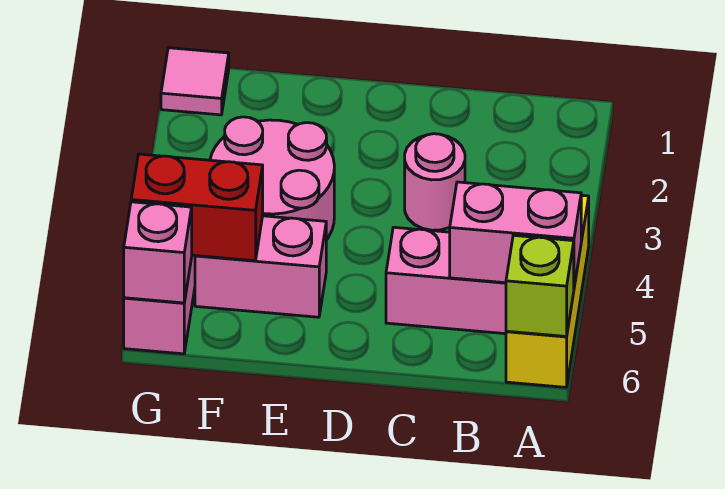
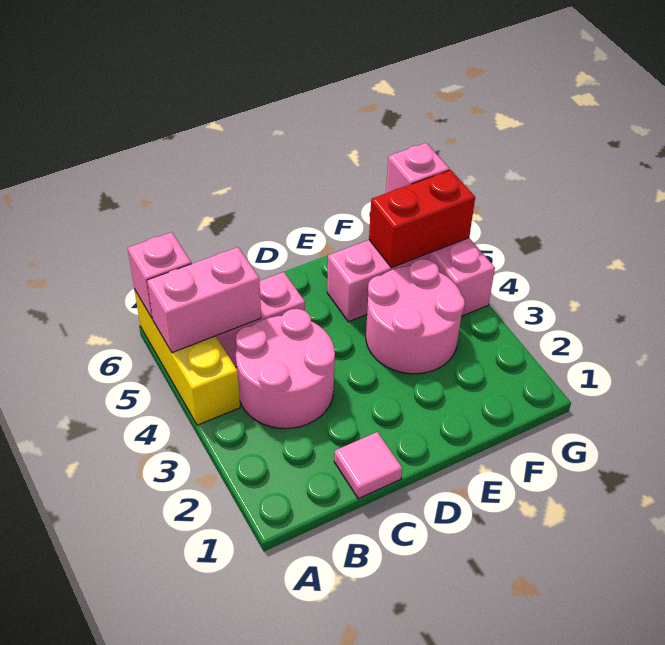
lime brick A6 level 2 -> pink brick A6 level 2
pink round brick C3 level 1 -> pink round brick B3:C4 level 1
pink tile G1 level 1 -> pink tile C1 level 1

